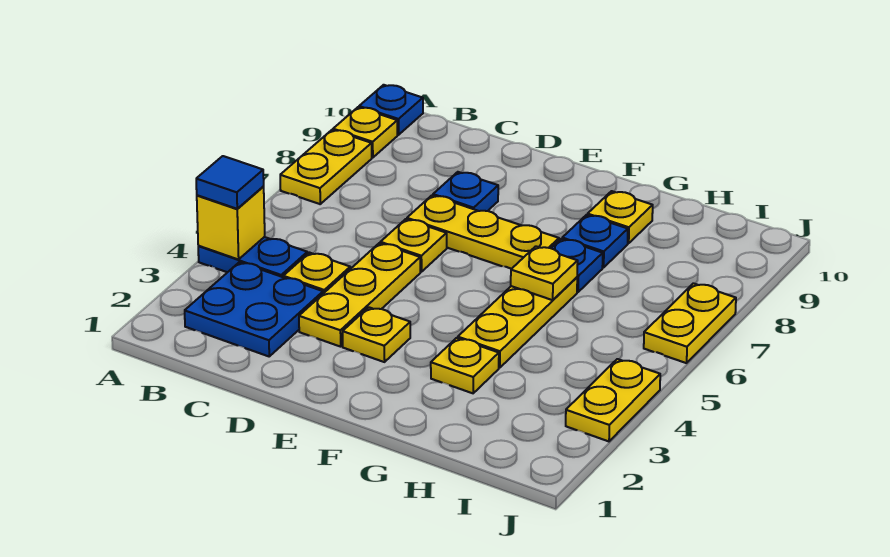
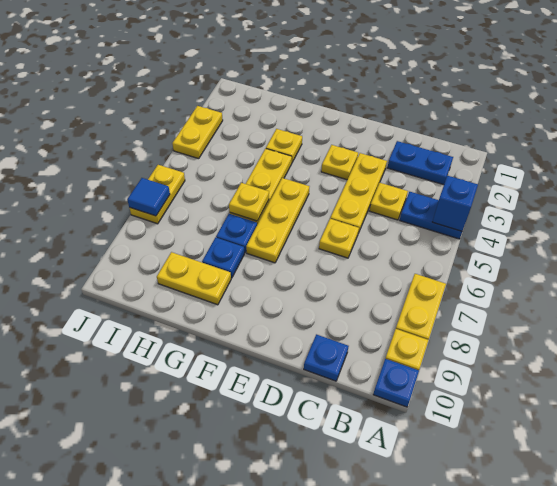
yellow brick A4 level 2 -> blue brick A4 level 2
blue tile A4 level 3 -> blue tile J7 level 2
blue plate B2:C3 level 1 -> blue plate B2:C2 level 1
yellow plate D7:F7 level 1 -> yellow plate F5:F7 level 1
blue plate D8 level 1 -> blue plate C10 level 1
yellow plate G9 level 1 -> yellow plate G9:H9 level 1

